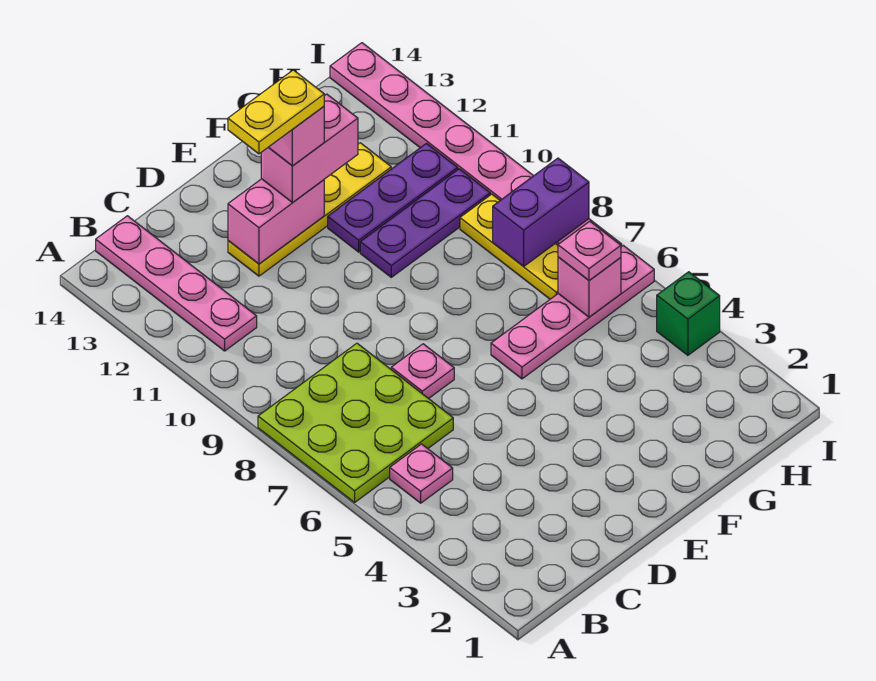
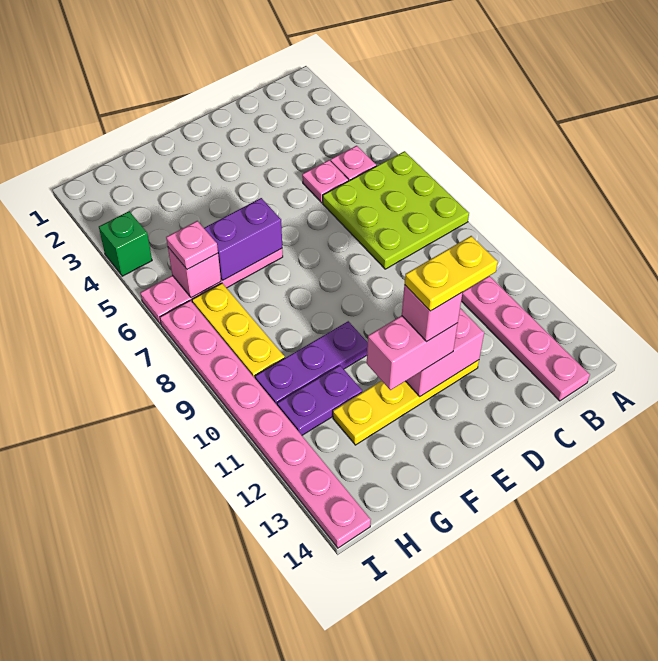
pink plate D7 level 1 -> pink plate C5 level 1
purple plate F11:H11 level 1 -> purple plate G11:H11 level 1
purple brick H8:I8 level 2 -> purple brick F6:G6 level 2

